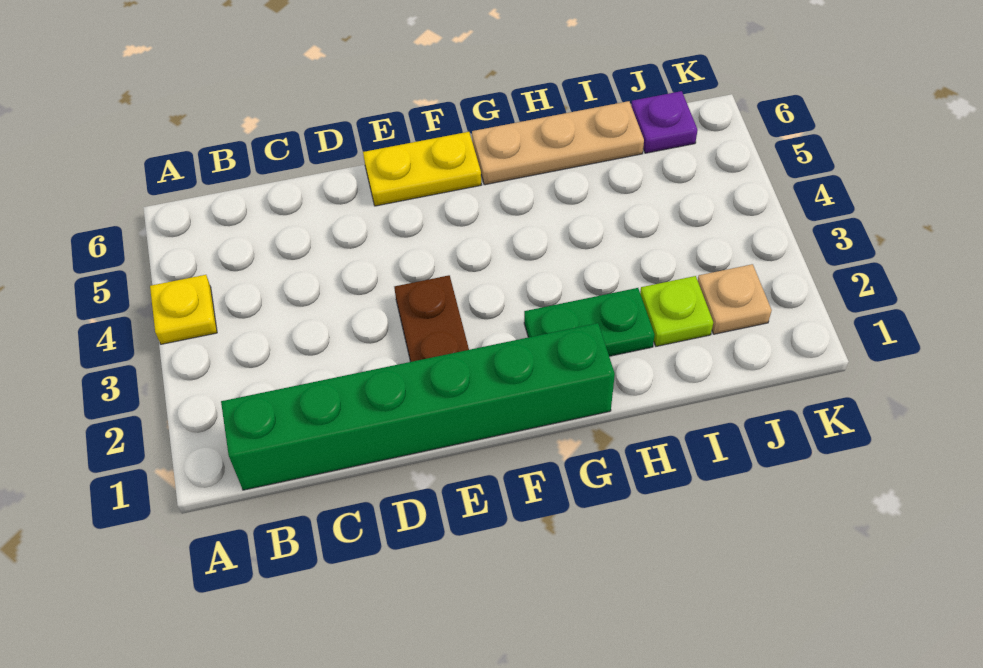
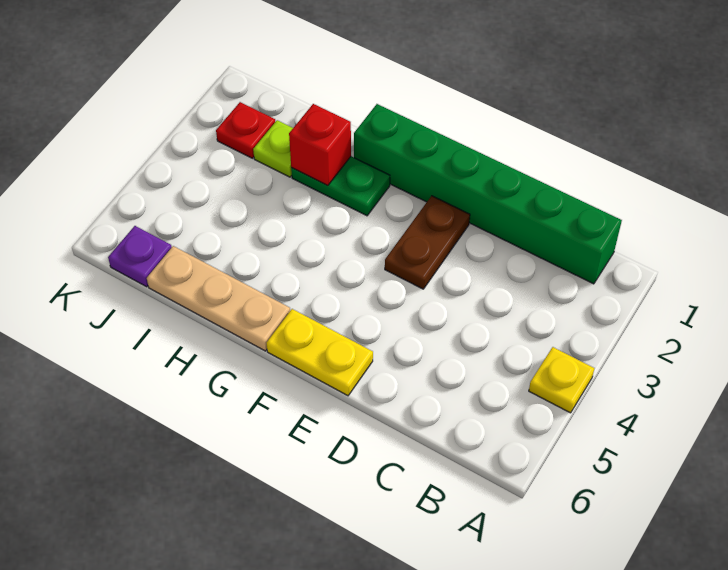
none -> red brick H2 level 2
tan plate J2 level 1 -> red plate J2 level 1

